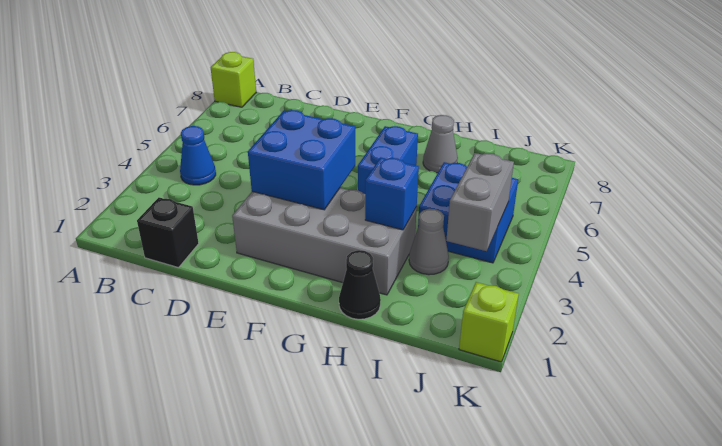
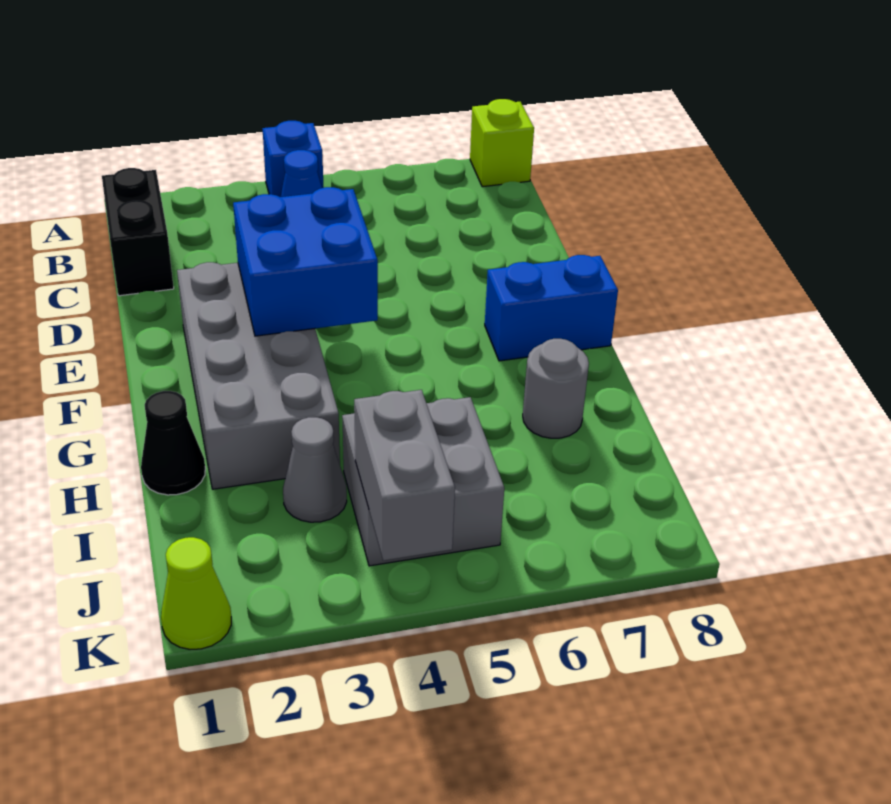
black brick C1 level 1 -> black brick B1:C1 level 1
blue brick G5:G6 level 1 -> blue brick F7:F8 level 1
blue brick H3 level 2 -> blue brick A4 level 1
grey cone H7 level 1 -> grey round brick H7 level 1
blue brick I4:J5 level 1 -> grey brick I4:J5 level 1
grey brick J3:J4 level 2 -> grey brick J4:K4 level 2
lime brick K1 level 1 -> lime cone K1 level 1

